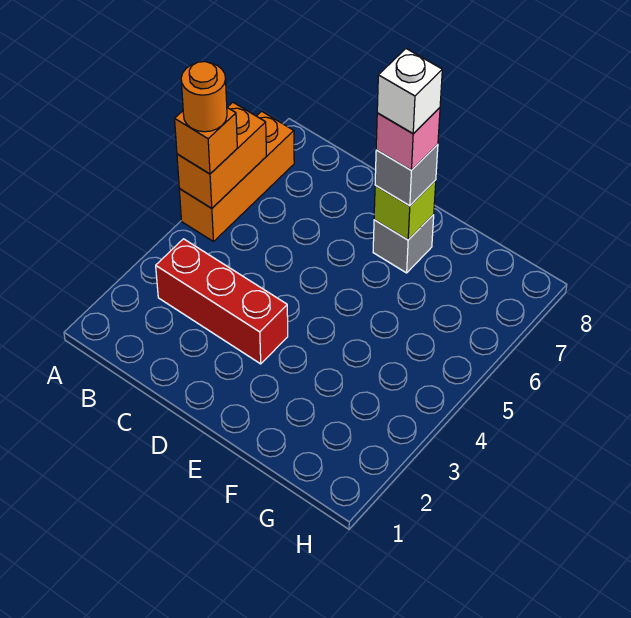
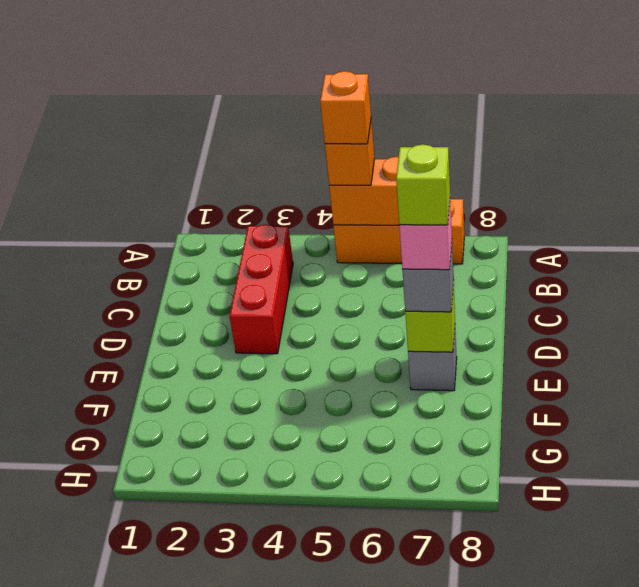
orange round brick A5 level 4 -> orange brick A5 level 4
white brick E7 level 5 -> lime brick E7 level 5

